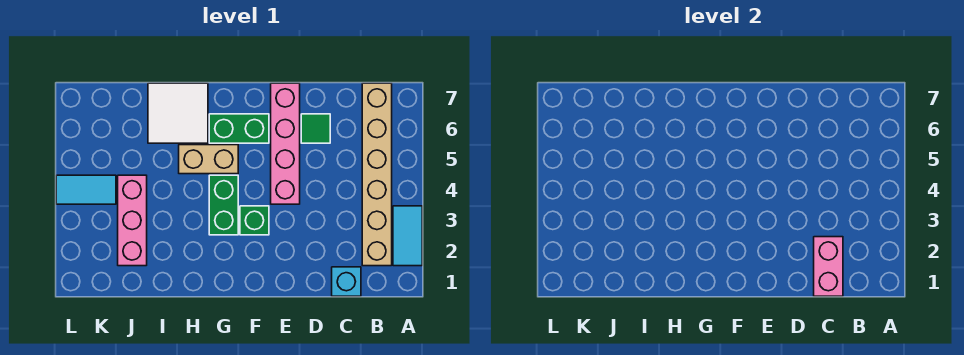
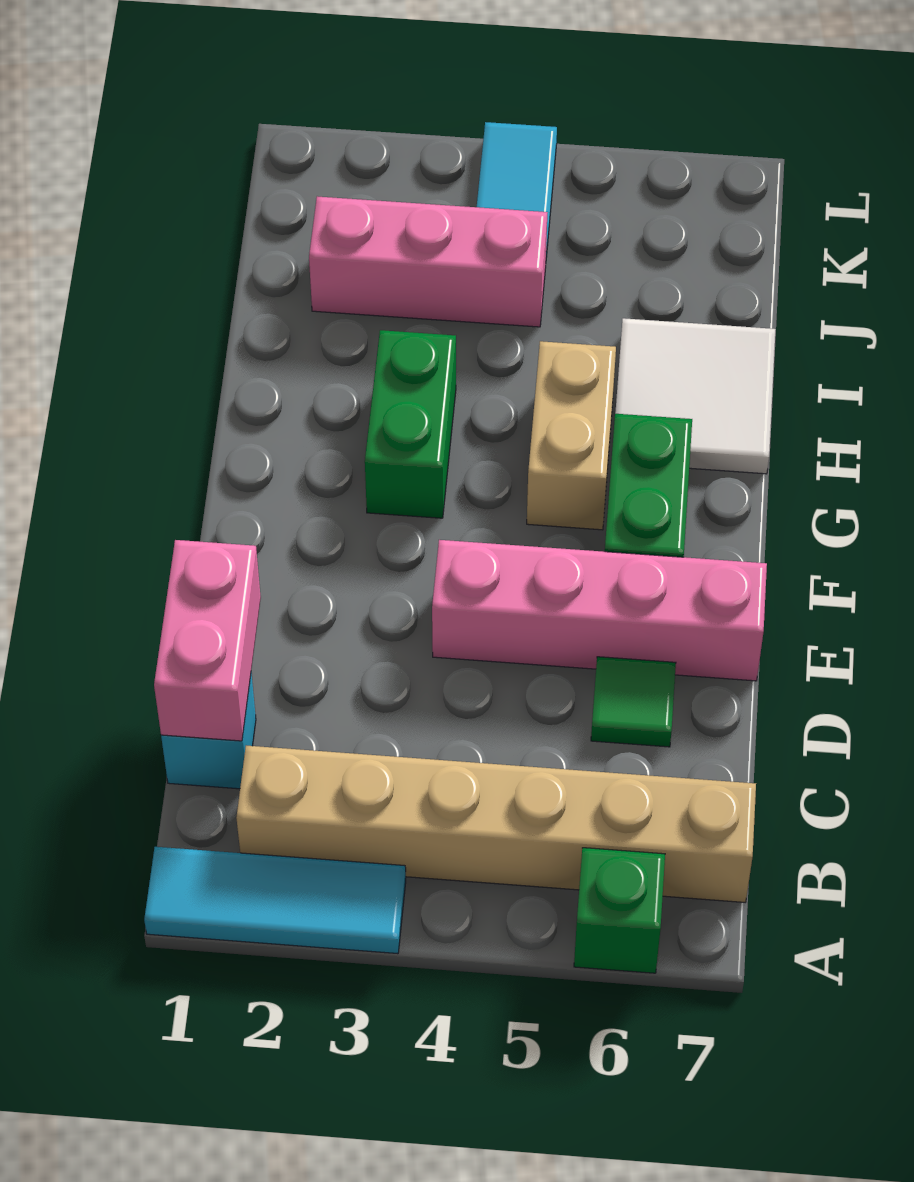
cyan tile A2:A3 level 1 -> cyan tile A1:A3 level 1
pink brick C1:C2 level 2 -> pink brick C1:D1 level 2
green brick F3 level 1 -> green brick A6 level 1
green brick G3:G4 level 1 -> green brick G3:H3 level 1

